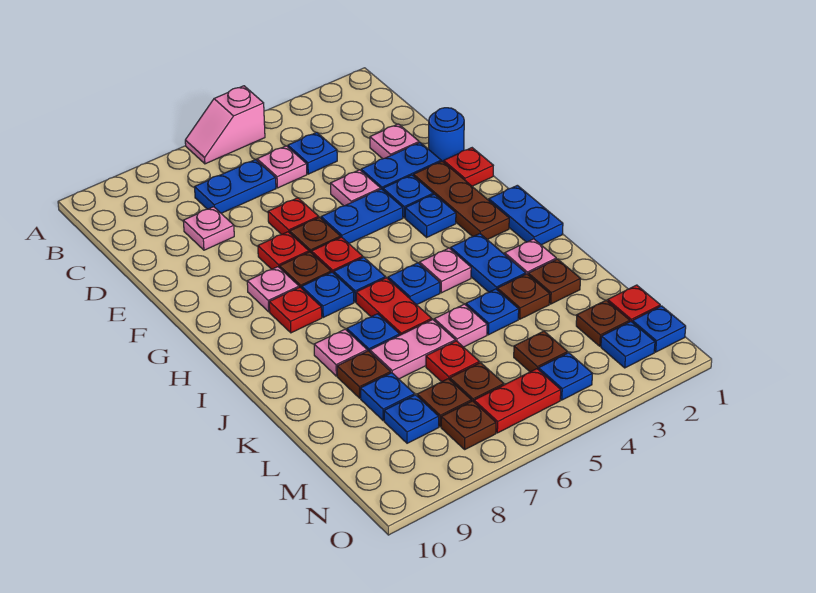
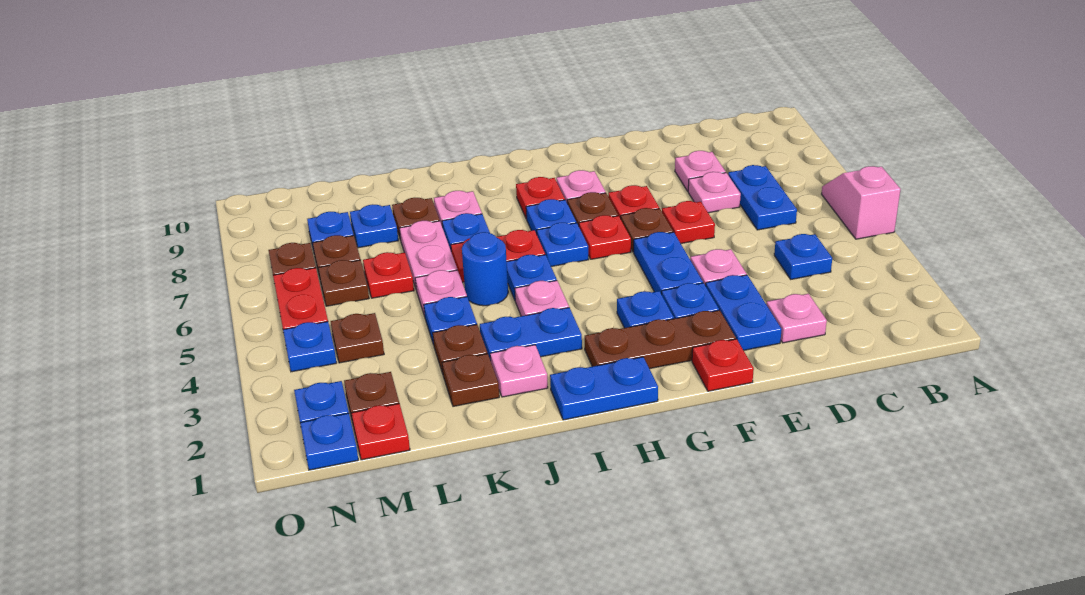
pink plate C5 level 1 -> pink plate D7 level 1
blue round brick E1 level 1 -> blue round brick J5 level 1

